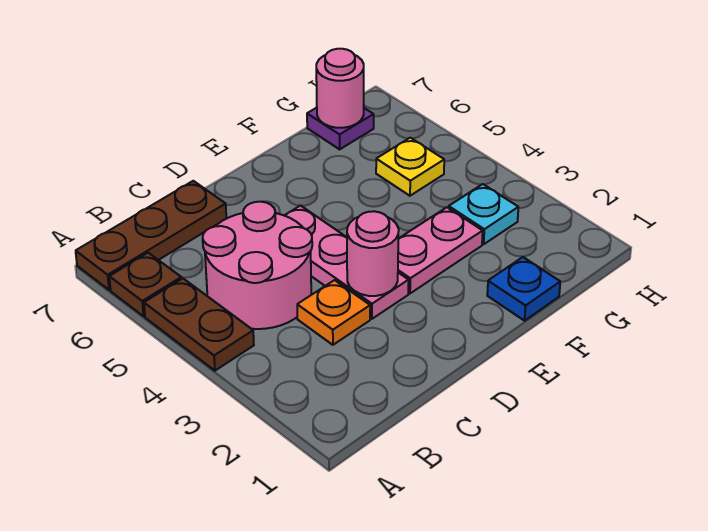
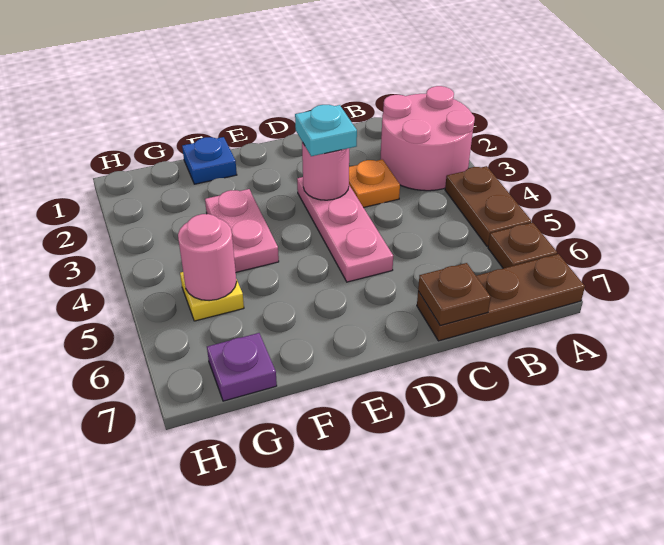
pink round brick B4:C5 level 1 -> pink round brick A2:B3 level 1
none -> brown plate C7 level 2
pink plate E3:F3 level 1 -> pink plate F3:F4 level 1
cyan plate G3 level 1 -> cyan plate D3 level 3
pink round brick G7 level 2 -> pink round brick G5 level 2

